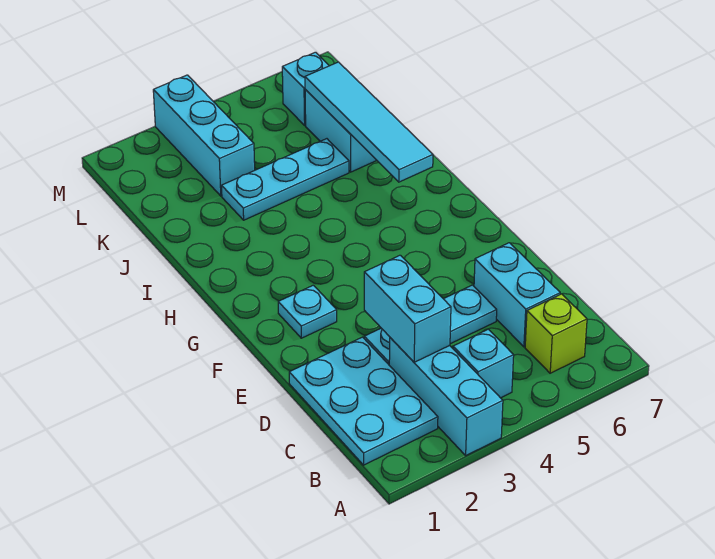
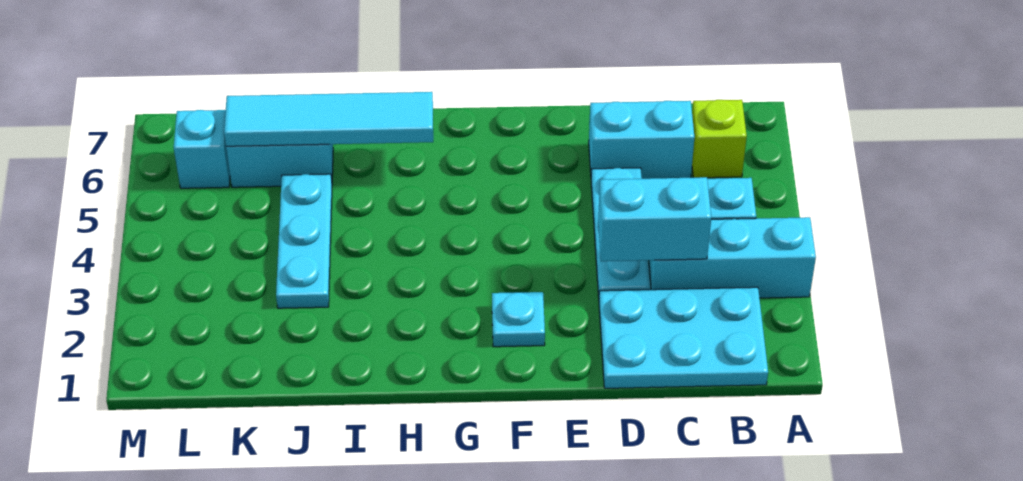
cyan brick K3:M3 level 1 -> none

